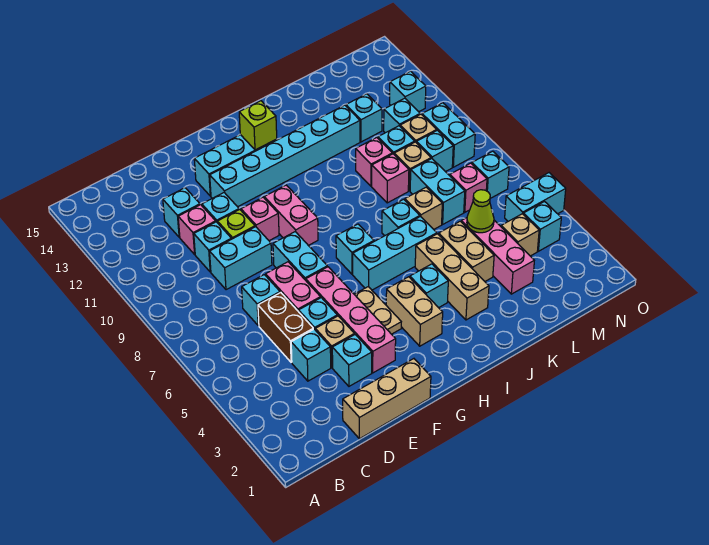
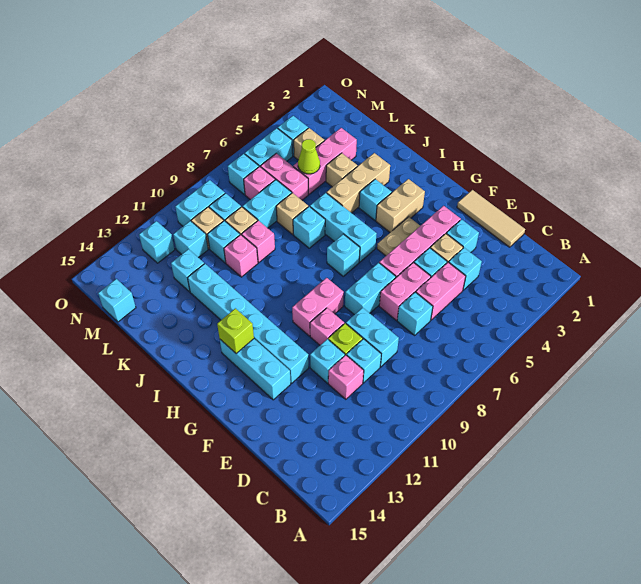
tan brick D1:F1 level 1 -> tan tile D1:F1 level 1
brown brick D5:D6 level 1 -> pink brick D5:D6 level 1
cyan brick D12 level 1 -> cyan brick M15 level 1
tan brick K4:K5 level 1 -> tan brick K4 level 1
none -> pink brick L6:M6 level 1
cyan brick N5:O5 level 1 -> cyan brick N5:N6 level 1

